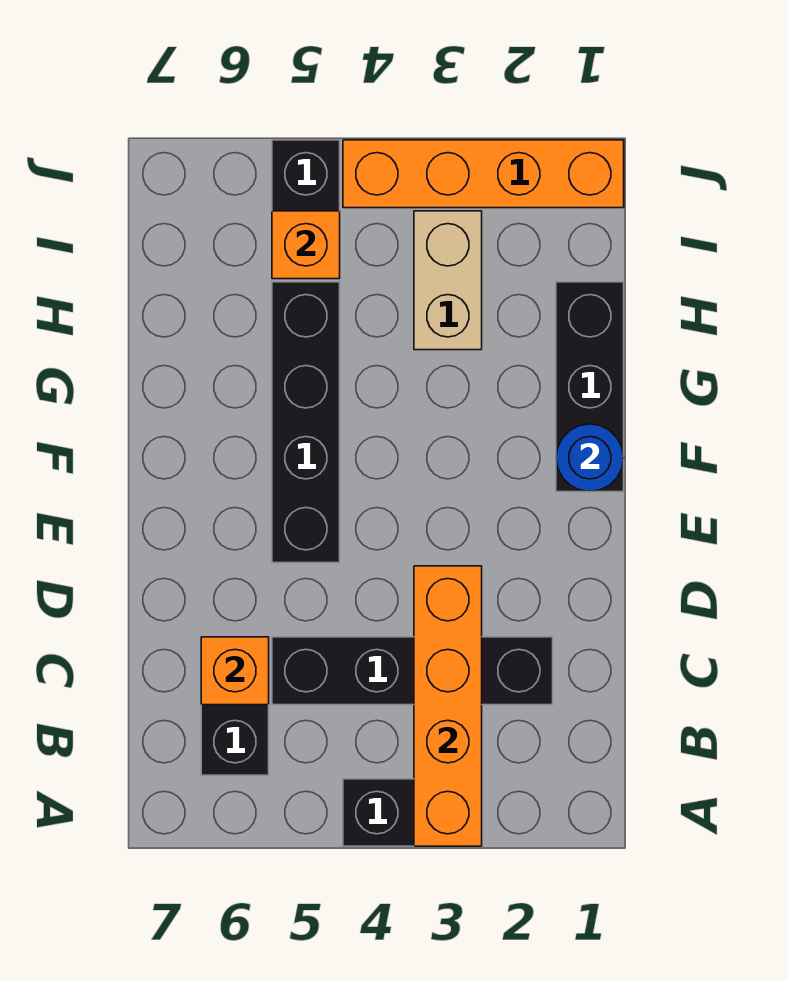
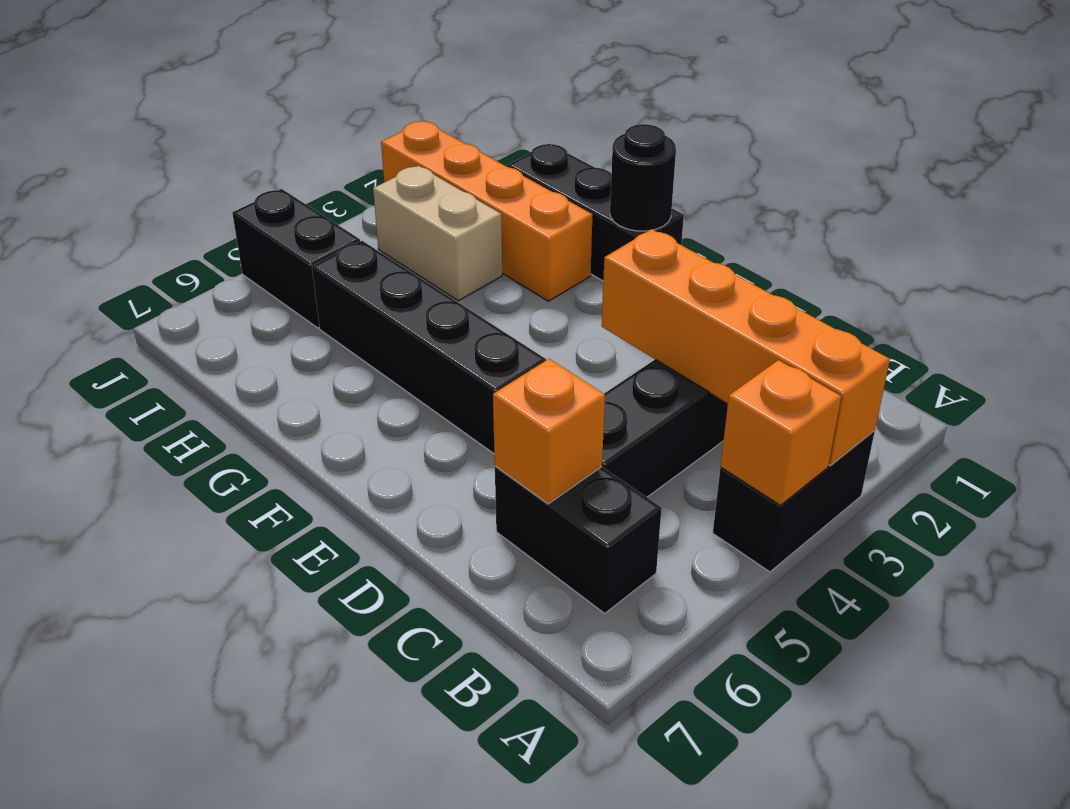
blue round brick F1 level 2 -> black round brick F1 level 2
orange brick I5 level 2 -> orange brick A4 level 2
orange brick J1:J4 level 1 -> orange brick G2:J2 level 1

